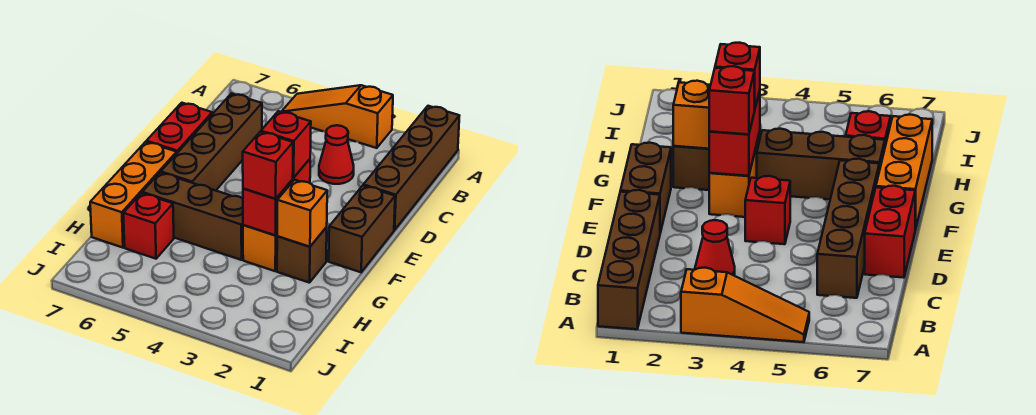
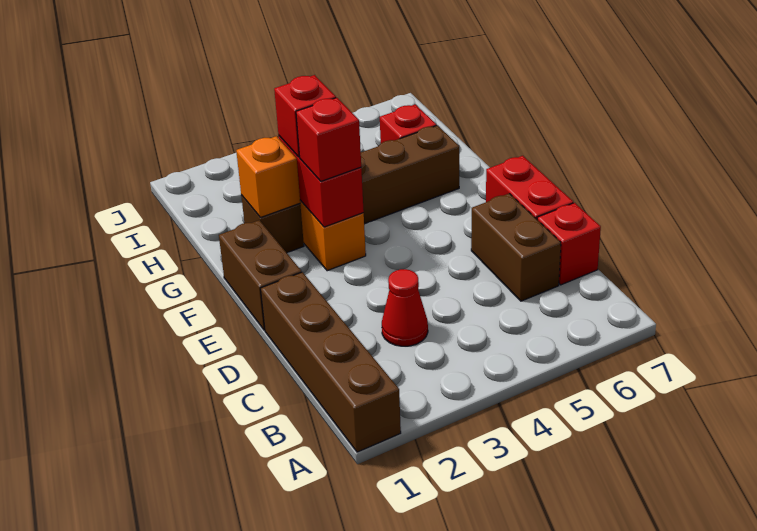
orange slope A3:A5 level 1 top 3 -> none
brown brick C6:F6 level 1 -> brown brick C6:D6 level 1
red brick E4 level 1 -> red brick C7 level 1
orange brick F7:H7 level 1 -> none

